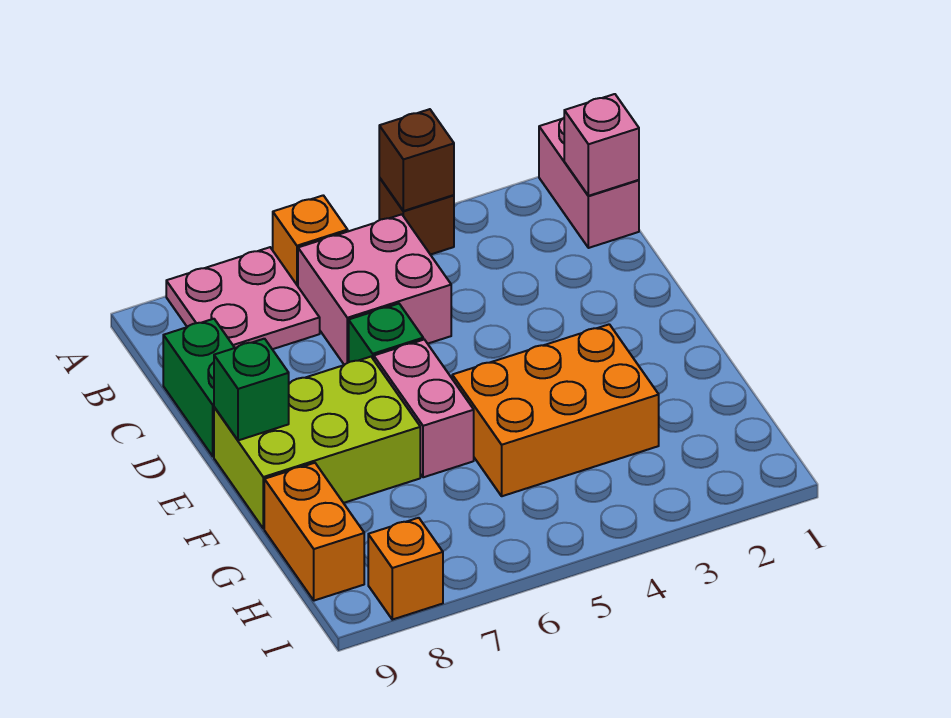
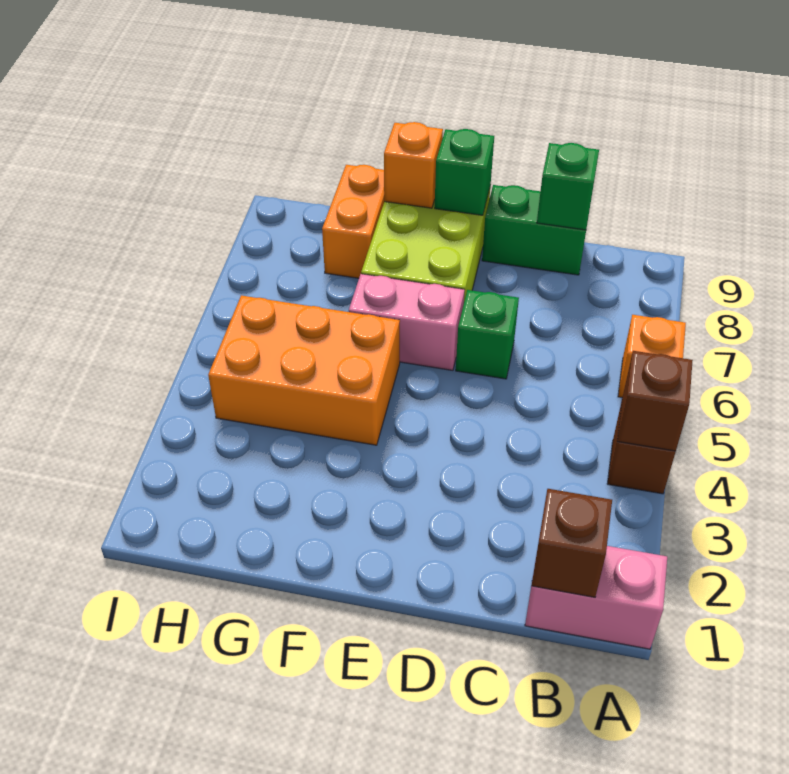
pink plate A7:B8 level 1 -> none
pink brick B1 level 2 -> brown brick B1 level 2
pink brick B5:C6 level 1 -> none
none -> green brick C9 level 2
orange brick F3:G5 level 1 -> orange brick F4:H5 level 1
orange brick G9:H9 level 1 -> orange brick G8:G9 level 1
orange brick I8 level 1 -> orange brick F9 level 2

